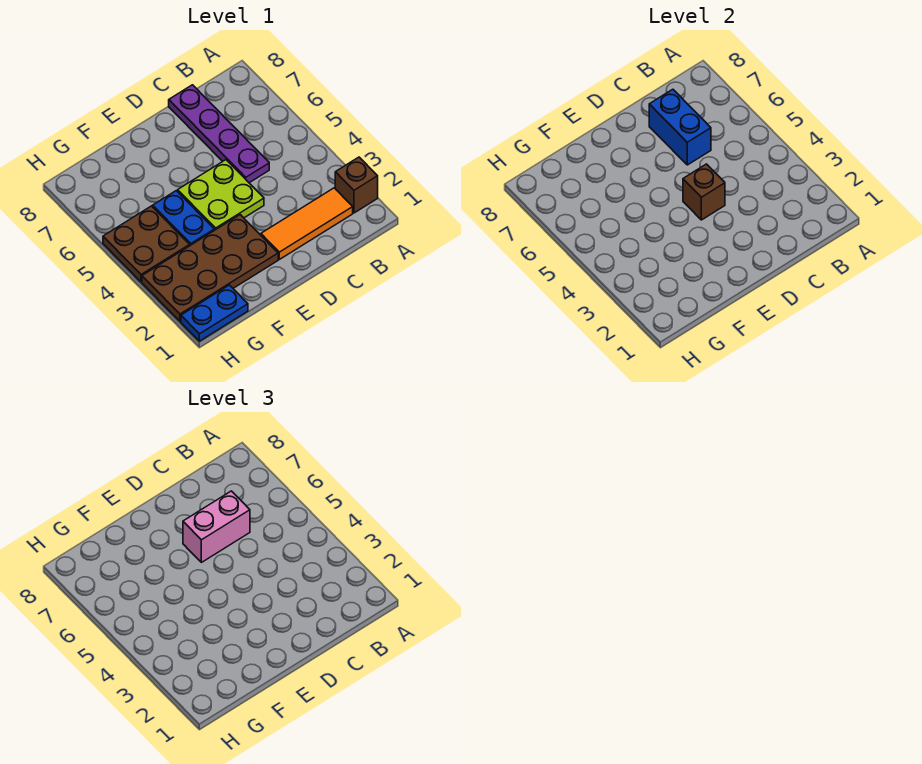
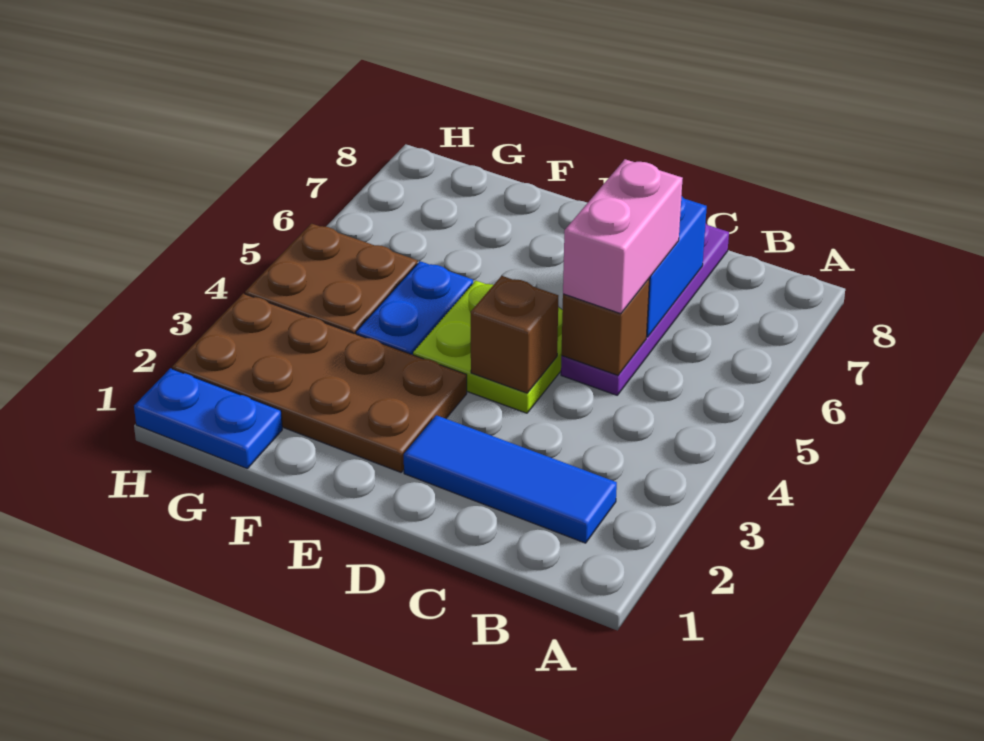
brown brick A2 level 1 -> brown brick C5 level 2
orange tile B2:D2 level 1 -> blue tile B2:D2 level 1
pink brick C6:D6 level 3 -> pink brick C5:C6 level 3

